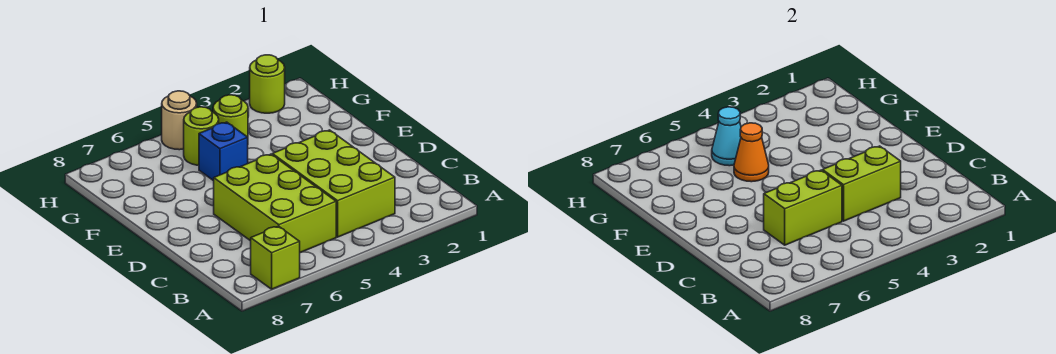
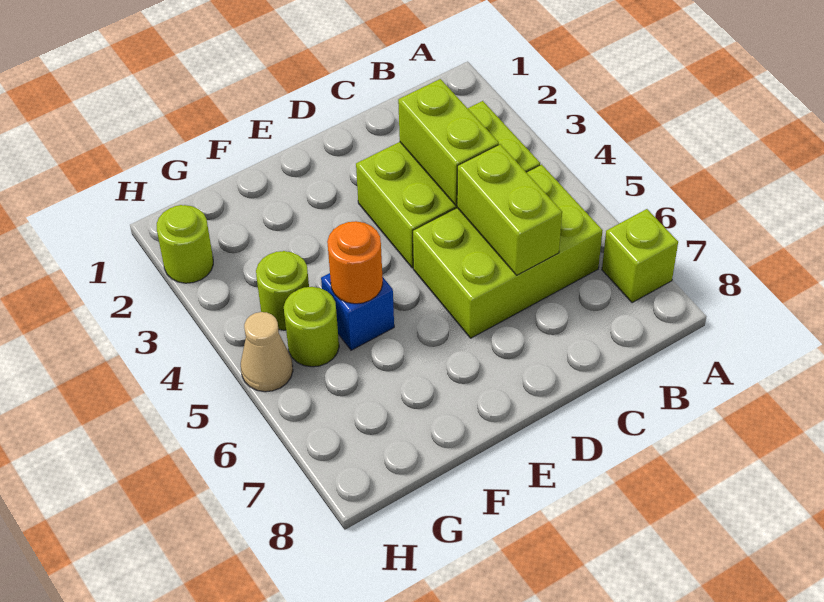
orange cone F5 level 2 -> orange round brick F5 level 2
cyan cone G5 level 2 -> none
tan round brick H5 level 1 -> tan cone H5 level 1

